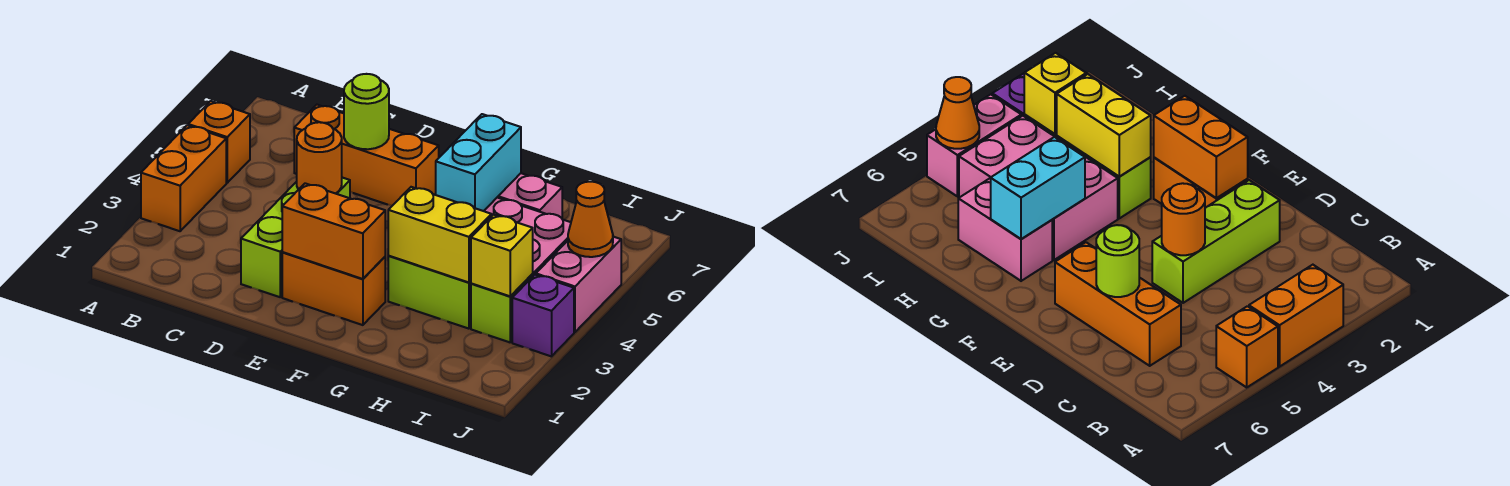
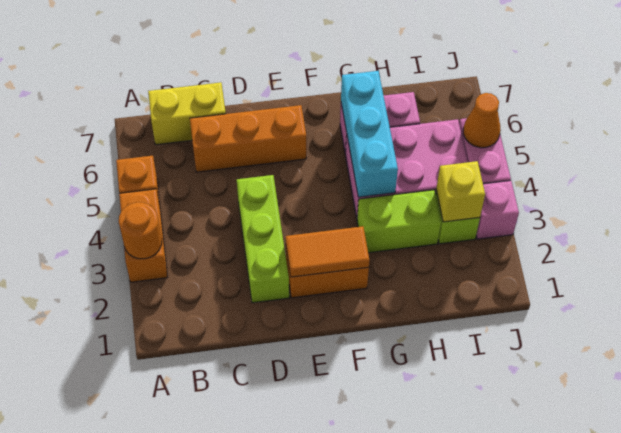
orange round brick D4 level 2 -> orange round brick A3 level 2
lime round brick D6 level 2 -> none
orange brick E2:F2 level 2 -> orange tile E2:F2 level 2
yellow brick G3:H3 level 2 -> yellow brick B7:C7 level 1
cyan brick G5:G6 level 2 -> cyan brick G4:G6 level 2
purple brick J3 level 1 -> pink brick J3 level 1

